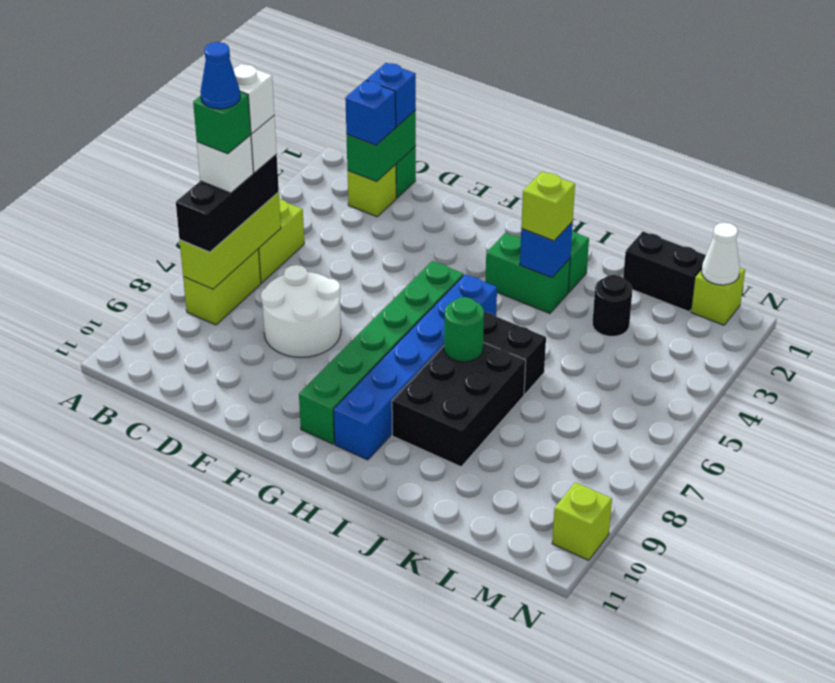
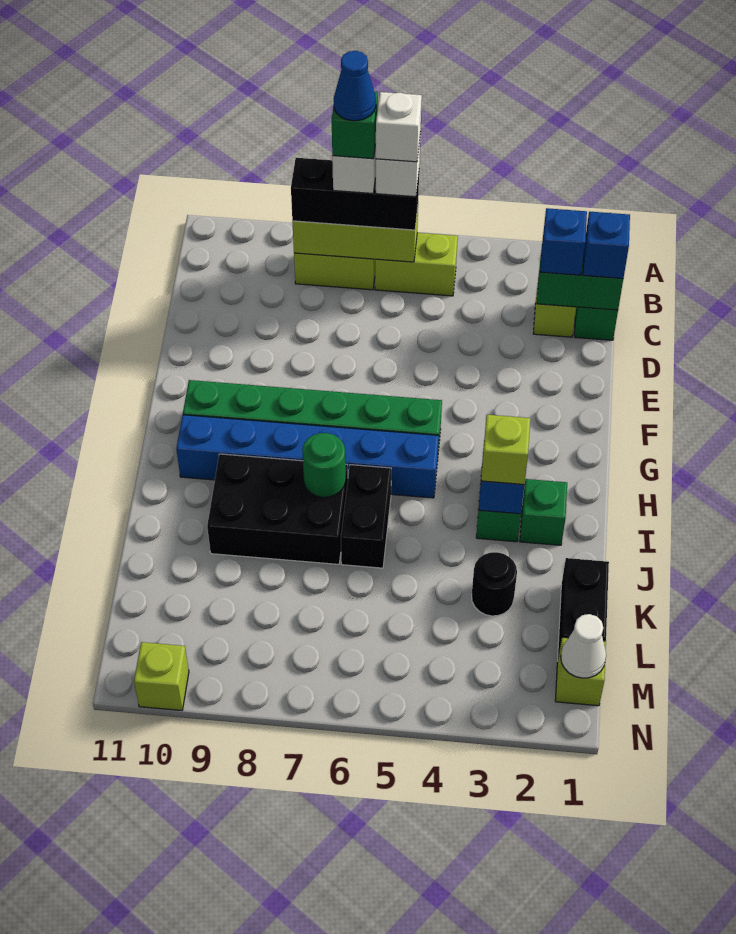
white round brick D7:E8 level 1 -> none

